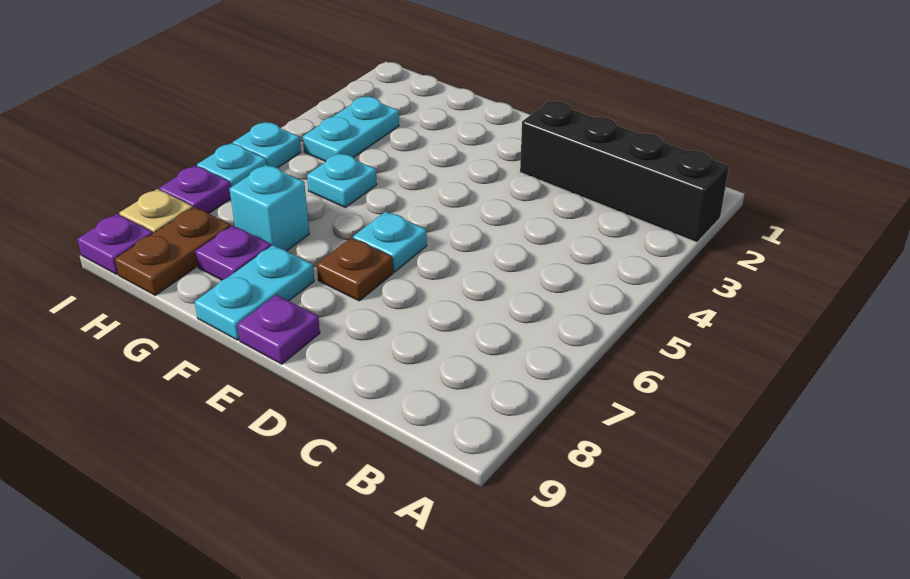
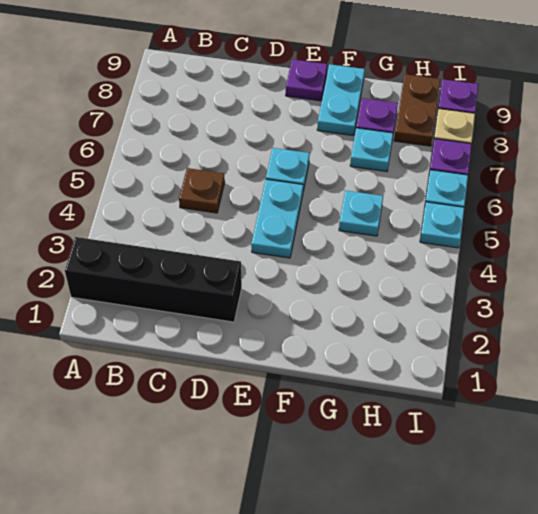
brown plate E7 level 1 -> brown plate C5 level 1
cyan brick G7 level 1 -> cyan plate G7 level 1
cyan plate H3:H4 level 1 -> cyan plate E4:E5 level 1

